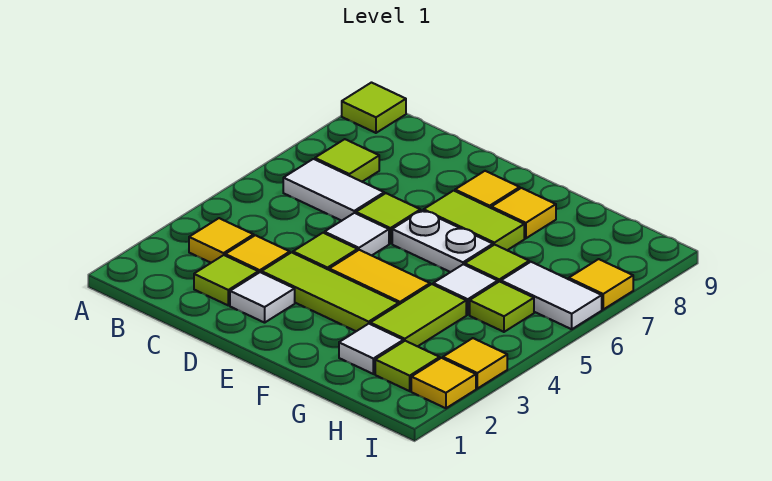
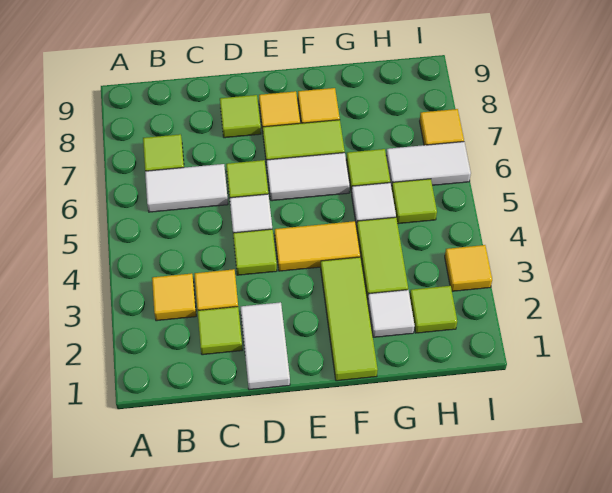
lime tile A9 level 1 -> lime tile D8 level 1
white tile D2 level 1 -> white tile D1:D2 level 1
lime tile D3:F3 level 1 -> lime tile F1:F3 level 1
white plate E6:F6 level 1 -> white tile E6:F6 level 1
yellow tile I2 level 1 -> none

